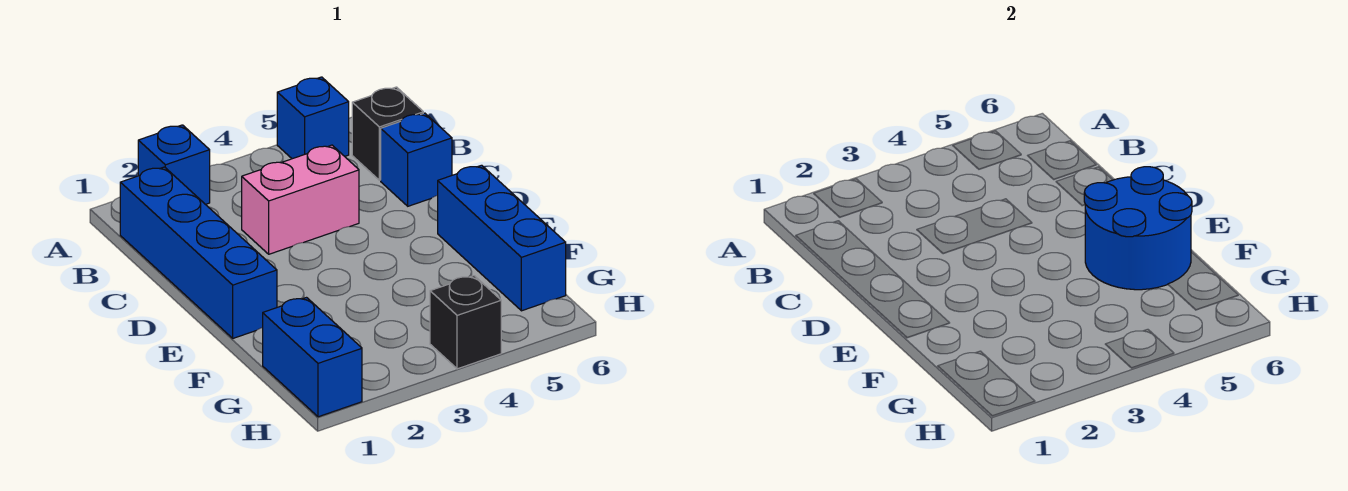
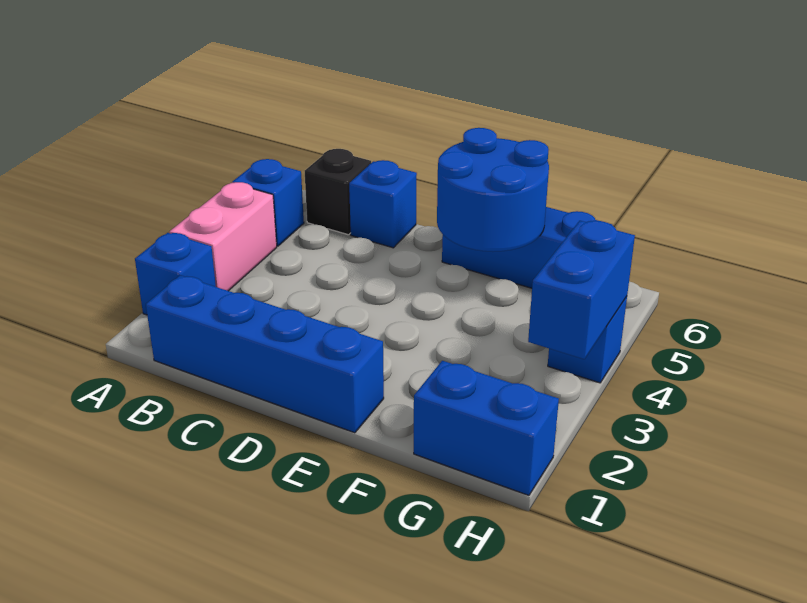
pink brick C3:C4 level 1 -> pink brick A3:A4 level 1
none -> blue brick H3:H4 level 2
black brick H4 level 1 -> blue brick H4 level 1

